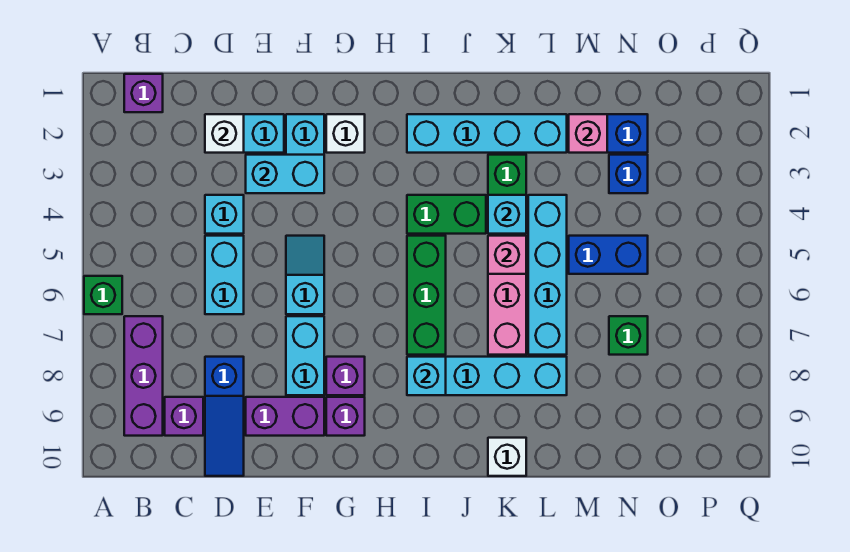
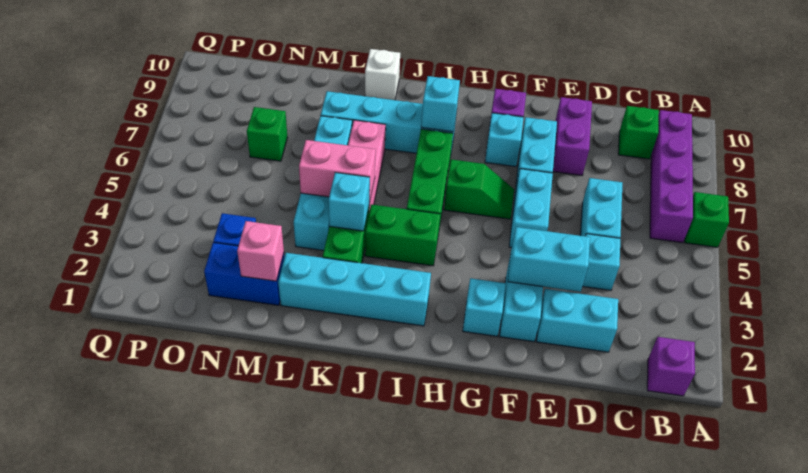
purple brick B7:B9 level 1 -> purple brick B6:B9 level 1
purple brick C9 level 1 -> green brick C9 level 1
white brick D2 level 2 -> none
blue slope D8:D10 level 1 top 8 -> none
purple brick E9:F9 level 1 -> purple brick E8:E9 level 1
cyan slope F5:F6 level 1 top 6 -> cyan brick F5:F6 level 1
white brick G2 level 1 -> cyan brick G2 level 1
none -> green slope G6:H6 level 1 top H
purple brick G8 level 1 -> cyan brick G8 level 1
pink brick K5 level 2 -> pink brick K5:L5 level 2
blue brick M5:N5 level 1 -> none

